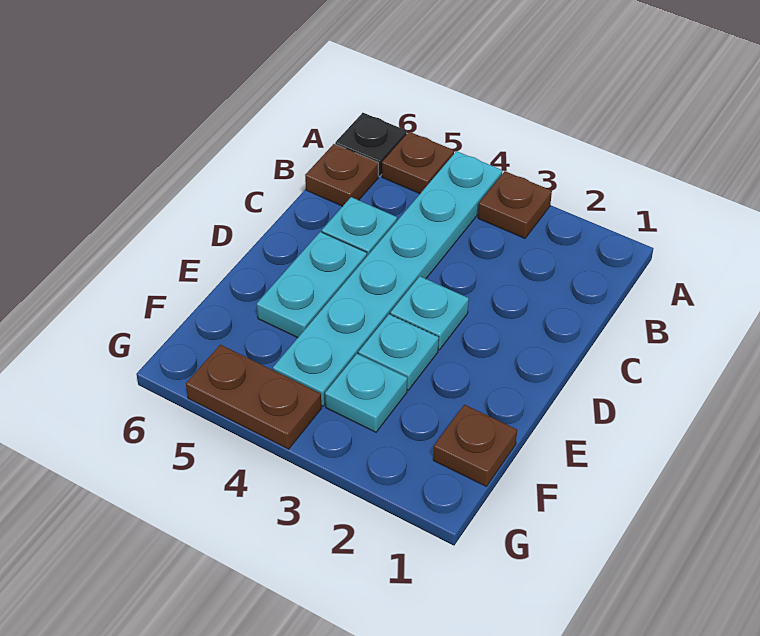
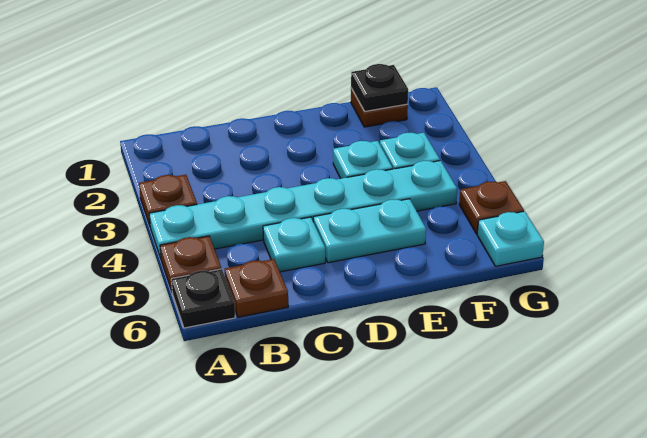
cyan plate D3 level 1 -> cyan plate G6 level 1
none -> black plate F1 level 2
brown plate G4:G5 level 1 -> brown plate G5 level 1

